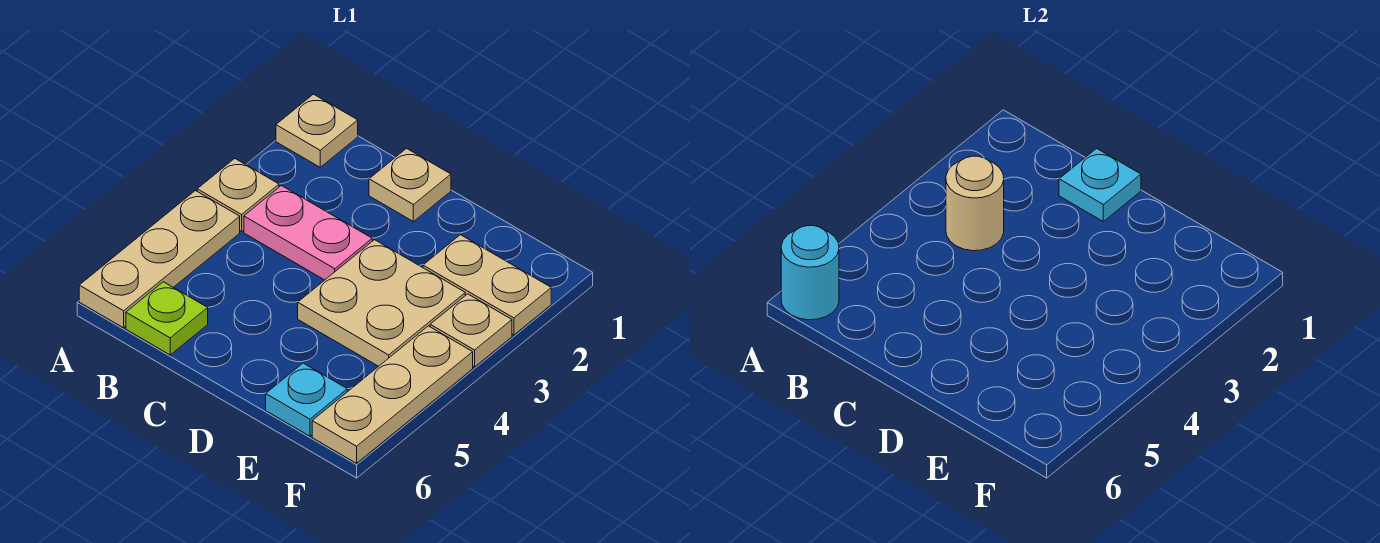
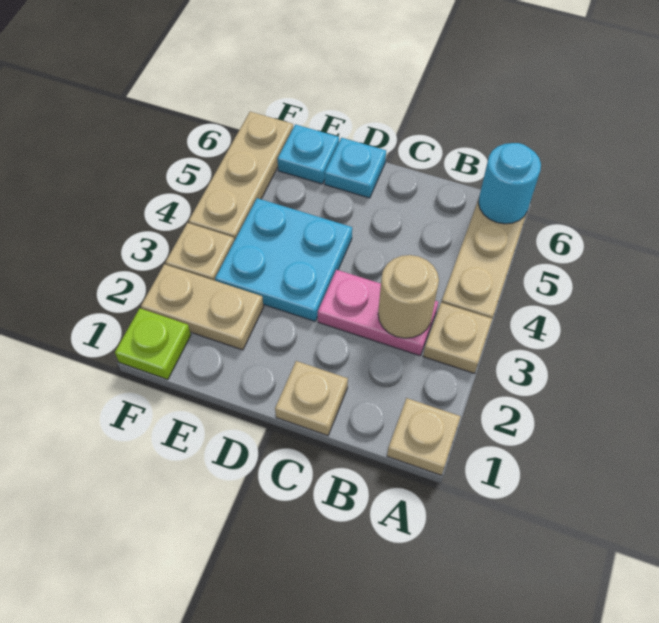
lime plate B6 level 1 -> lime plate F1 level 1
cyan plate C1 level 2 -> cyan plate D6 level 1
tan plate D3:E4 level 1 -> cyan plate D3:E4 level 1

